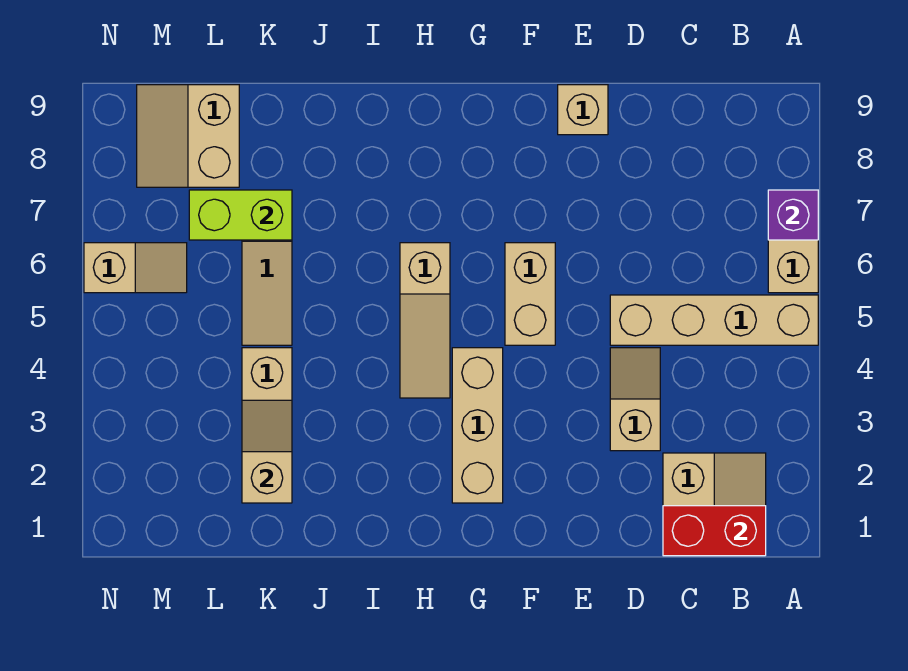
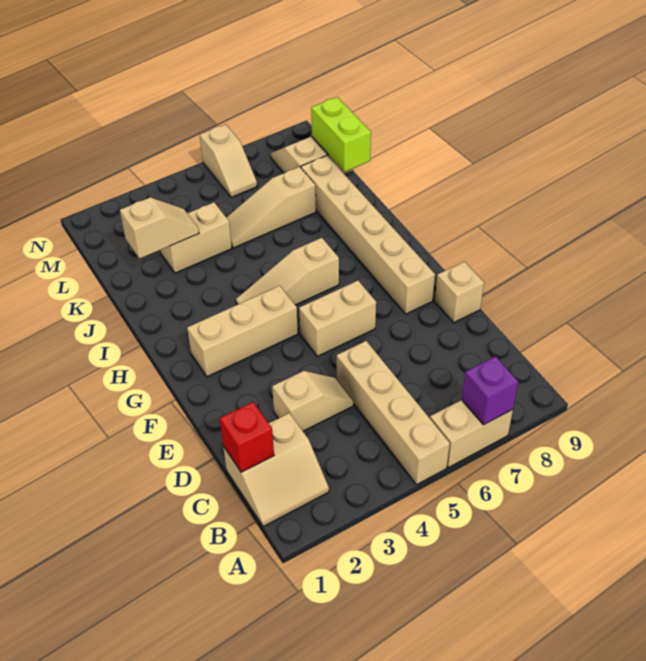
red brick B1:C1 level 2 -> red brick C1 level 2
none -> tan brick F8:K8 level 1
lime brick K7:L7 level 2 -> lime brick K9:L9 level 2

